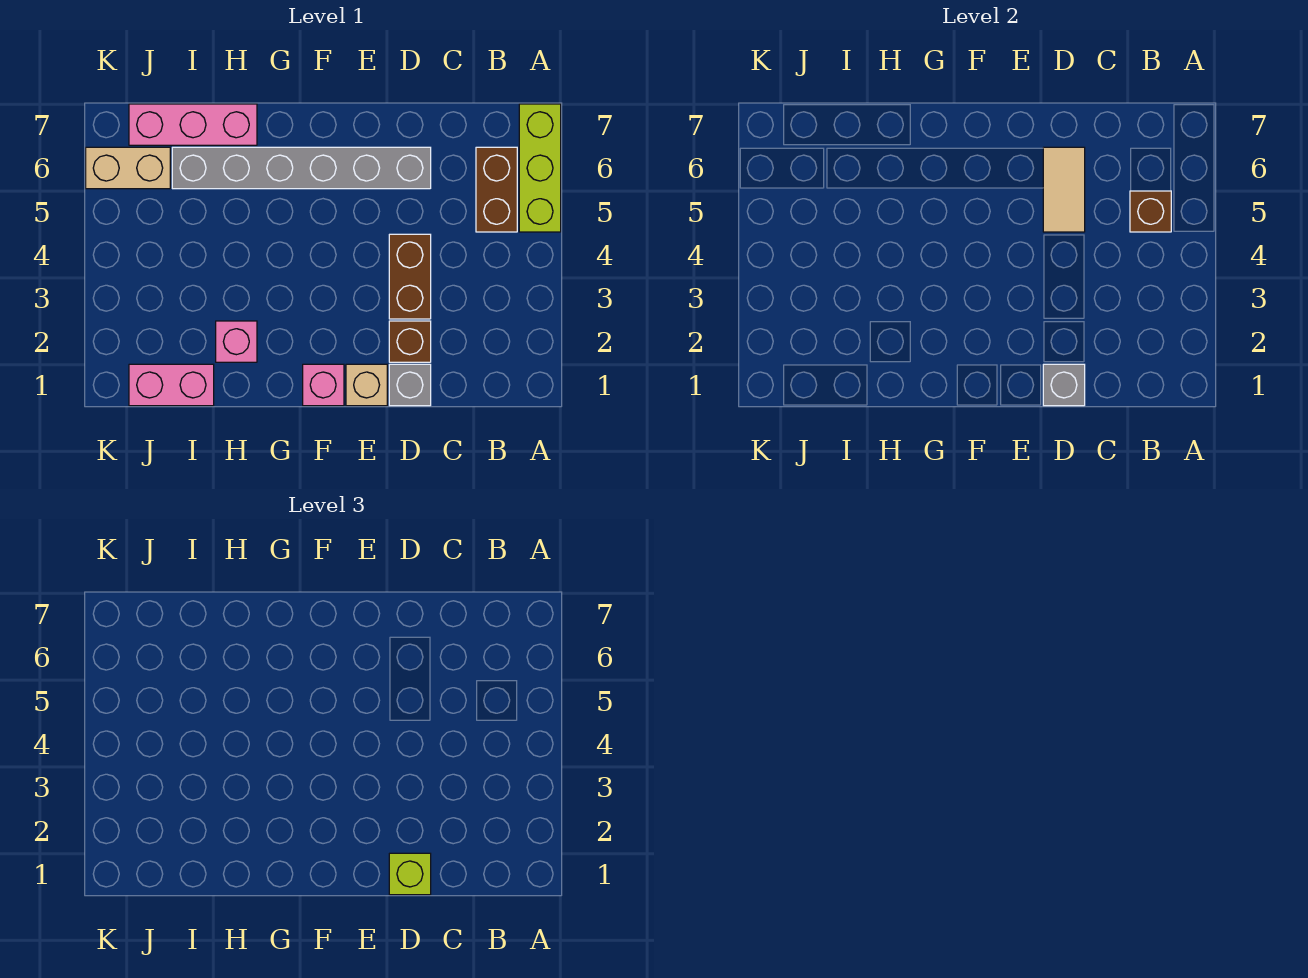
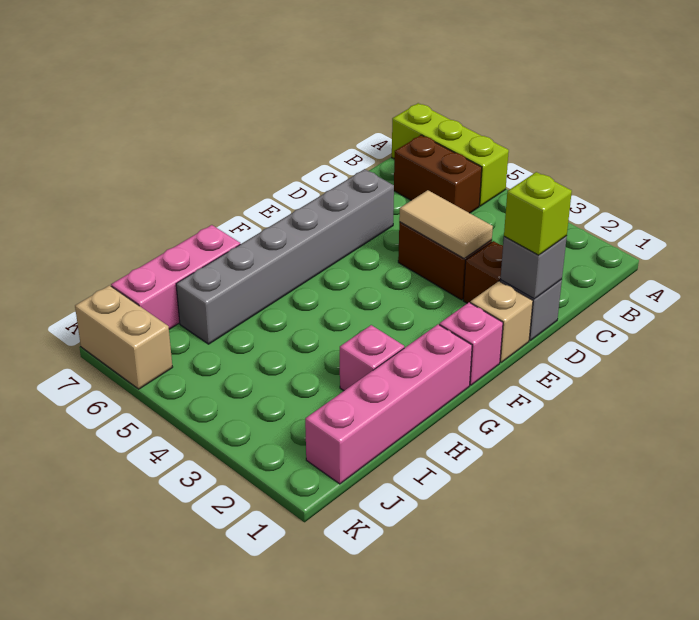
brown brick B5 level 2 -> none
tan tile D5:D6 level 2 -> tan tile D3:D4 level 2
pink brick I1:J1 level 1 -> pink brick G1:J1 level 1
tan brick J6:K6 level 1 -> tan brick K6:K7 level 1

